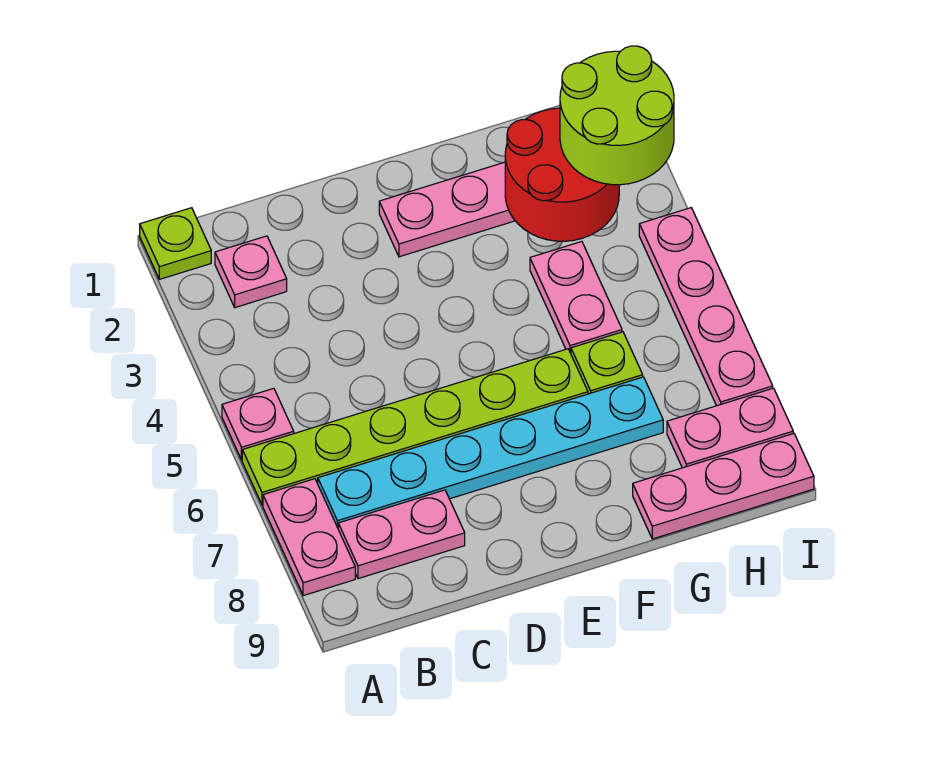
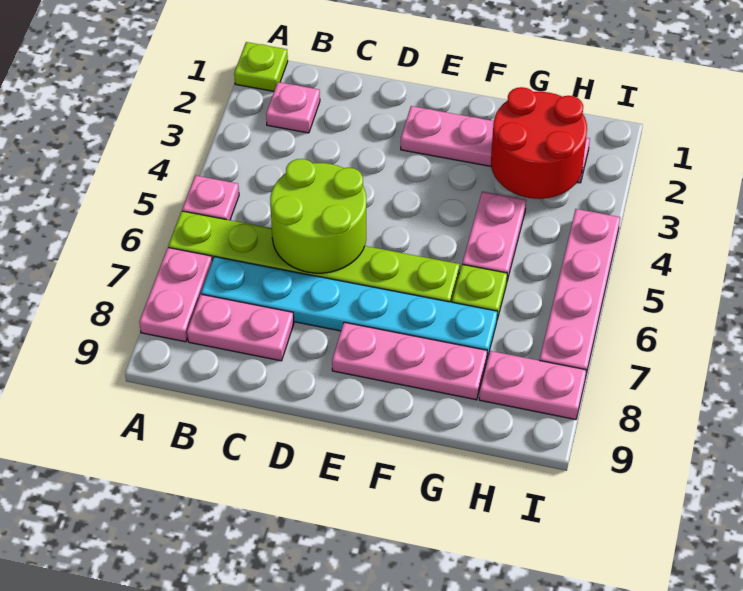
pink plate G9:I9 level 1 -> pink plate E8:G8 level 1
lime round brick H2:I3 level 3 -> lime round brick C5:D6 level 2

